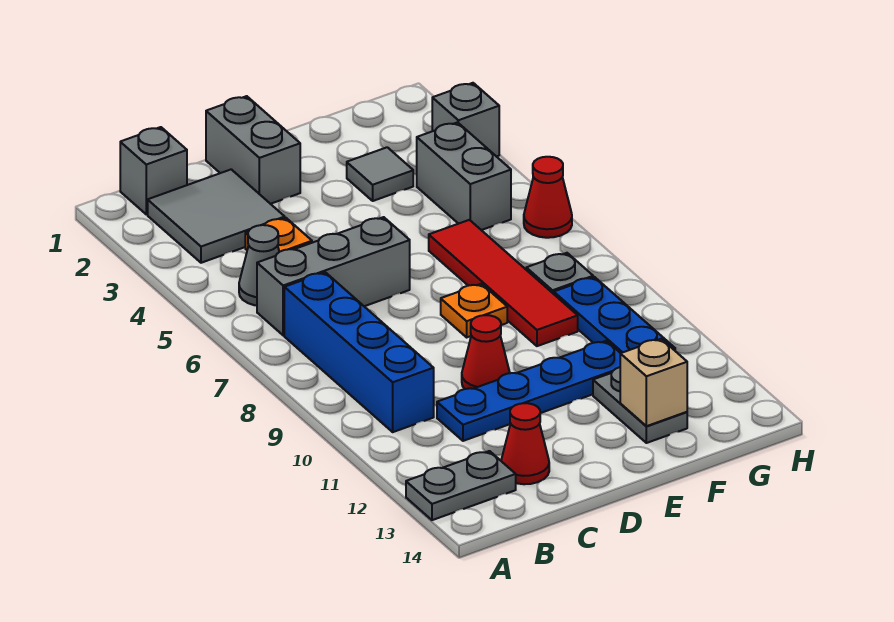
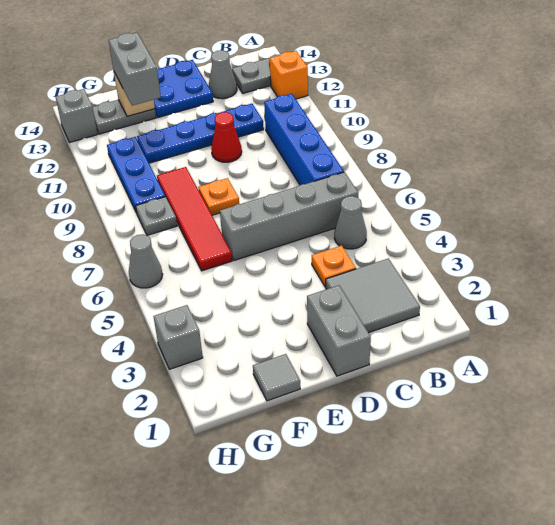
none -> orange brick A12 level 1
grey brick B1 level 1 -> grey brick H13 level 1
grey brick B6:D6 level 1 -> grey brick B6:E6 level 1
red cone C13 level 1 -> grey cone C13 level 1
none -> blue plate D13:E14 level 1
grey tile F3 level 1 -> grey tile F1 level 1
grey plate F12:F13 level 1 -> grey plate F13:G13 level 1
grey brick G4:G5 level 1 -> grey brick F12:F13 level 3
red cone H6 level 1 -> grey cone H6 level 1

